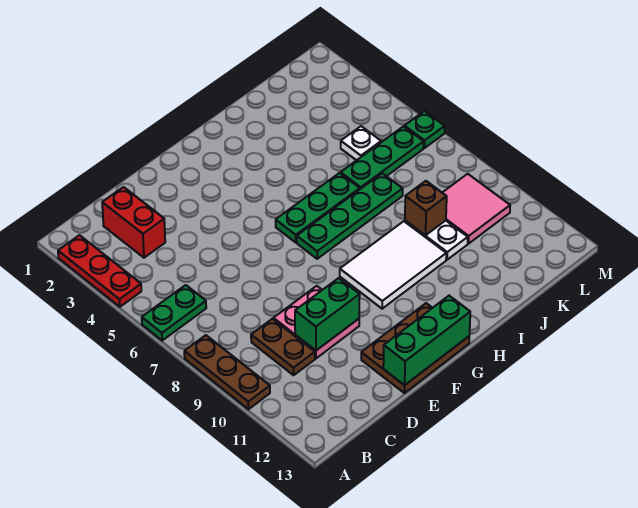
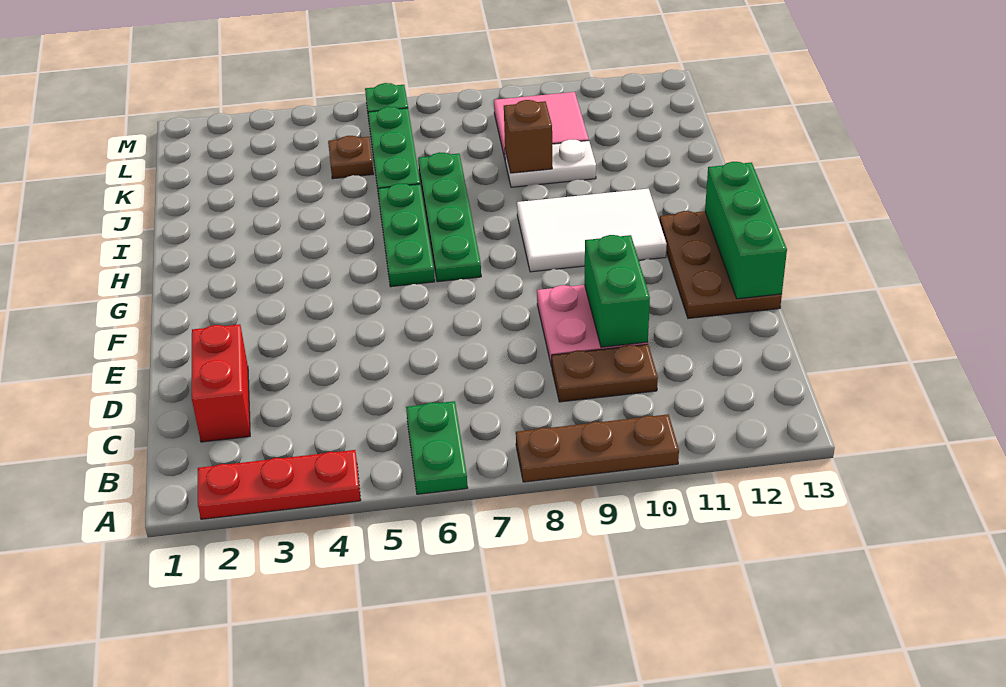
red brick C2:C3 level 1 -> red brick C2:D2 level 1
white tile G9:I10 level 1 -> white tile G9:H11 level 1
white plate K5 level 1 -> brown plate K5 level 1

